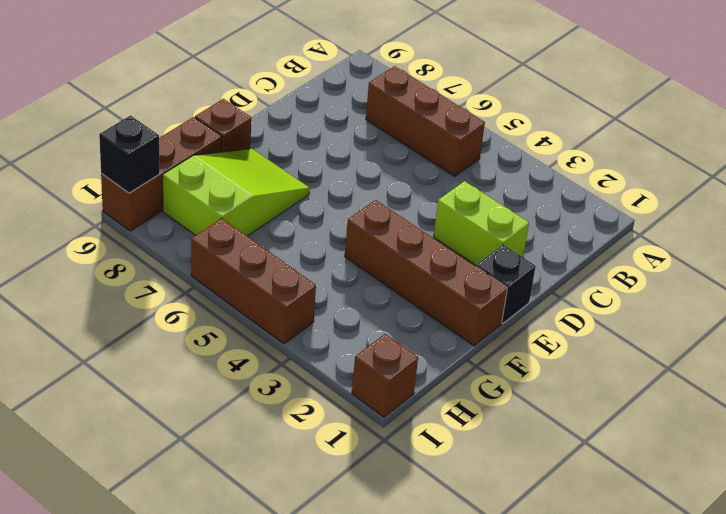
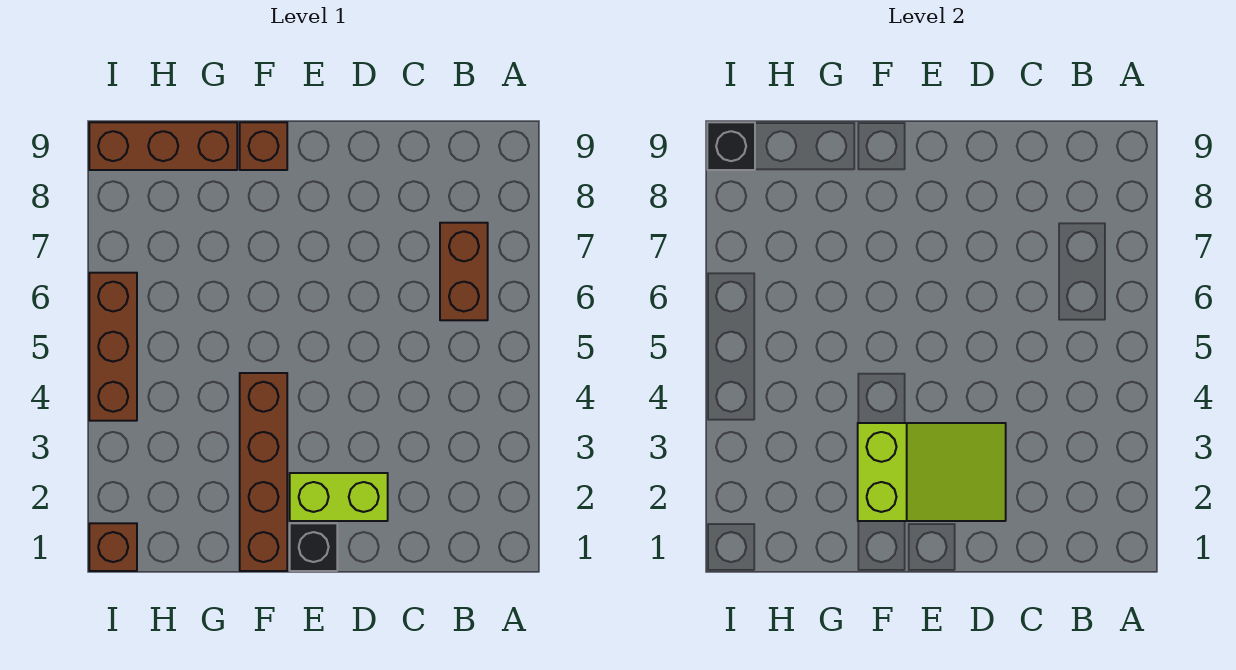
brown brick B5:B7 level 1 -> brown brick B6:B7 level 1
lime brick D2:D3 level 1 -> lime brick D2:E2 level 1
lime slope F7:H8 level 1 top H -> lime slope D2:F3 level 2 top F

